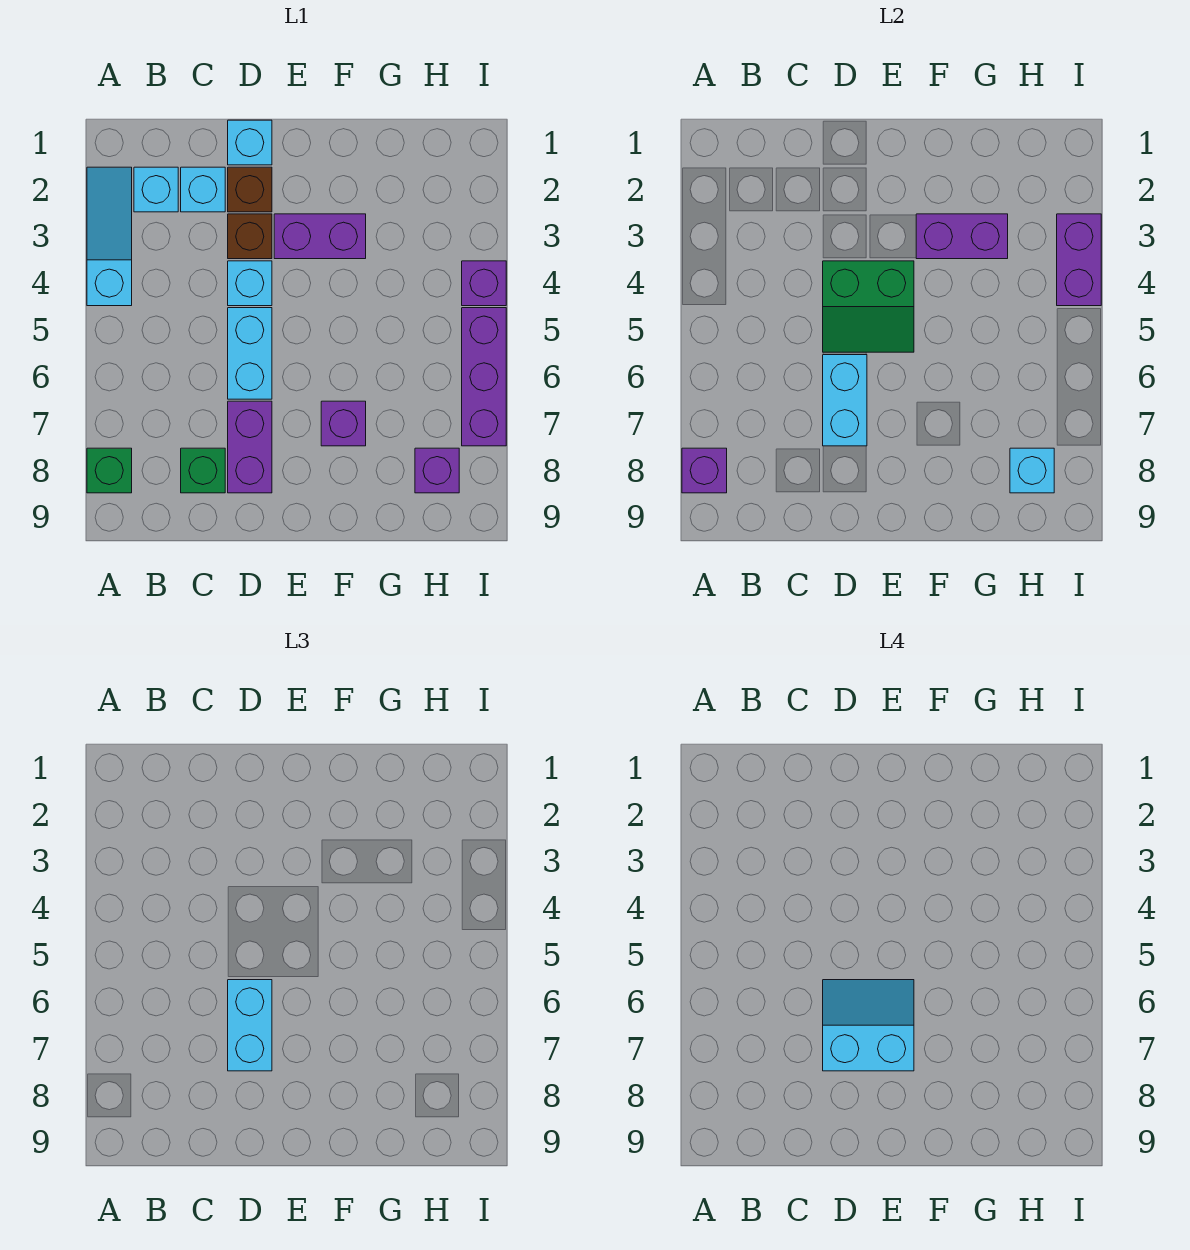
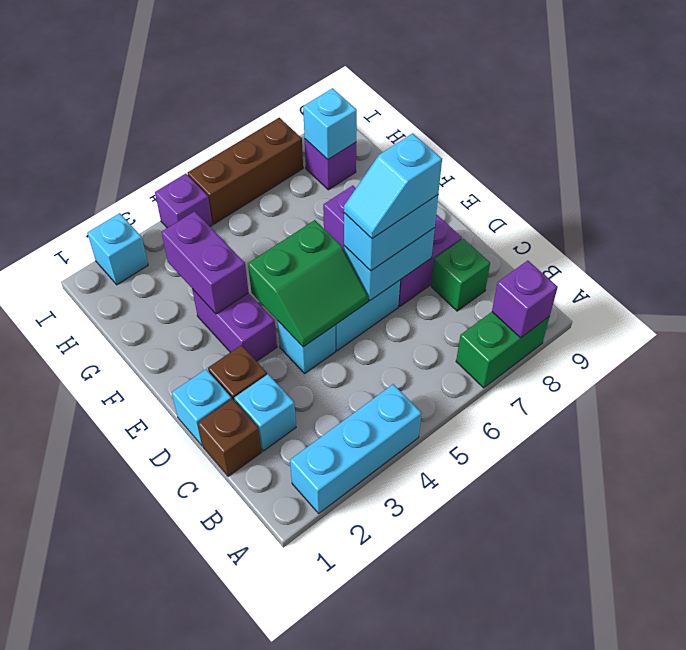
cyan slope A2:A4 level 1 top 4 -> cyan brick A2:A4 level 1
green brick A8 level 1 -> green brick A7:A8 level 1
cyan brick B2 level 1 -> cyan brick I2 level 1
brown brick D3 level 1 -> brown brick C1 level 1
green slope D4:E5 level 2 top 4 -> green slope D4:E5 level 2 top E
cyan slope D6:E7 level 4 top 7 -> cyan slope D6:D7 level 4 top 7
purple brick I3:I4 level 2 -> none
purple brick I5:I7 level 1 -> brown brick I5:I7 level 1

